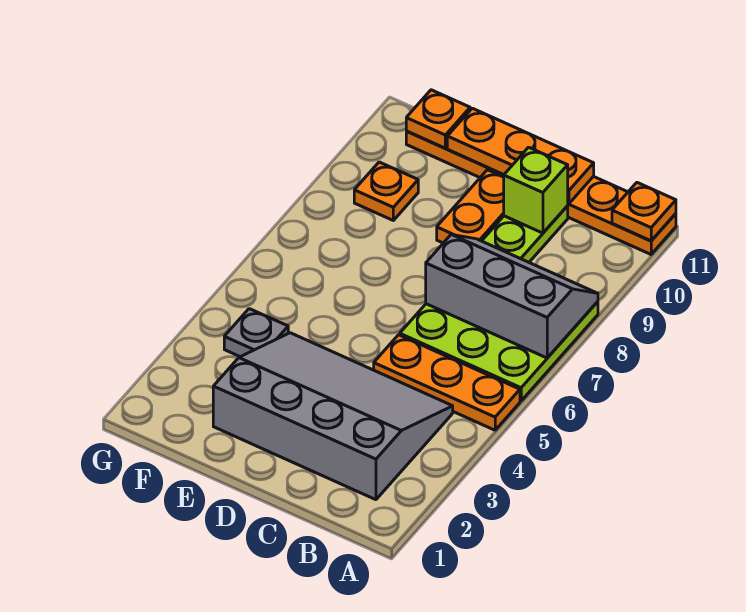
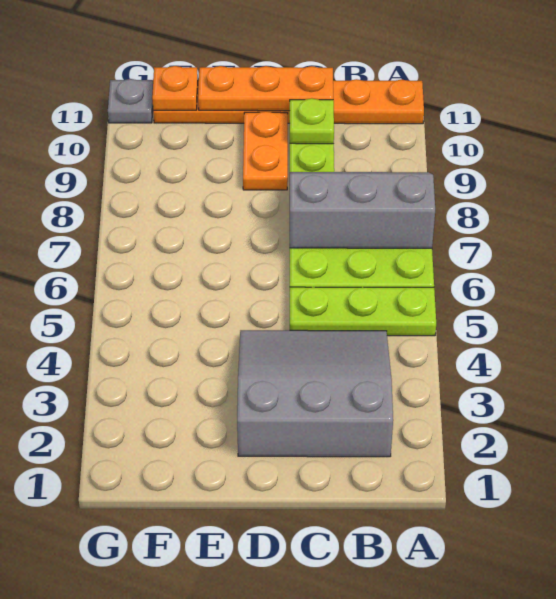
orange plate A5:C5 level 1 -> lime plate A5:C5 level 1
orange plate A11 level 2 -> none
grey slope B2:E4 level 1 top 2 -> grey slope B2:D4 level 1 top 2
lime brick C10 level 2 -> lime plate C10 level 2
grey plate F4 level 1 -> grey plate G11 level 1
orange plate F9 level 1 -> none

